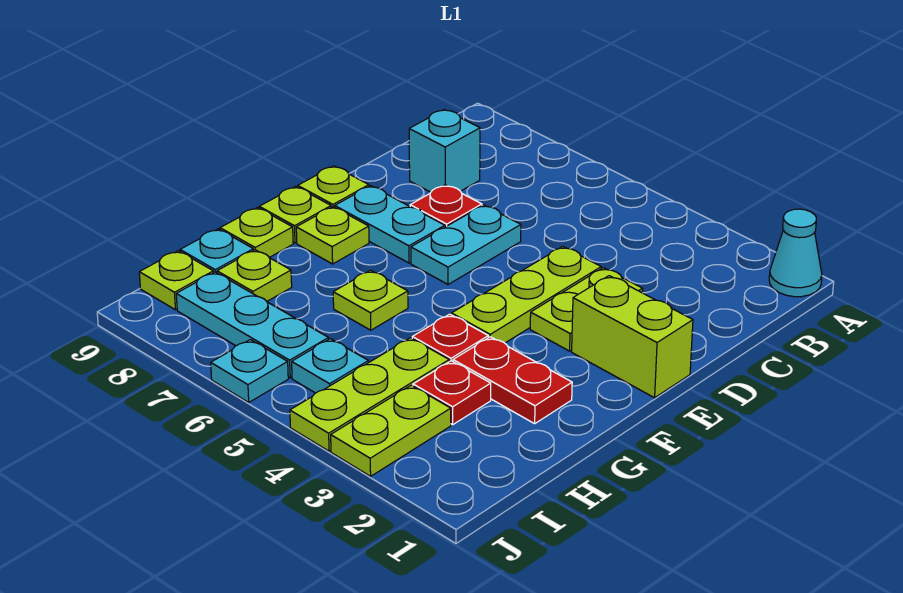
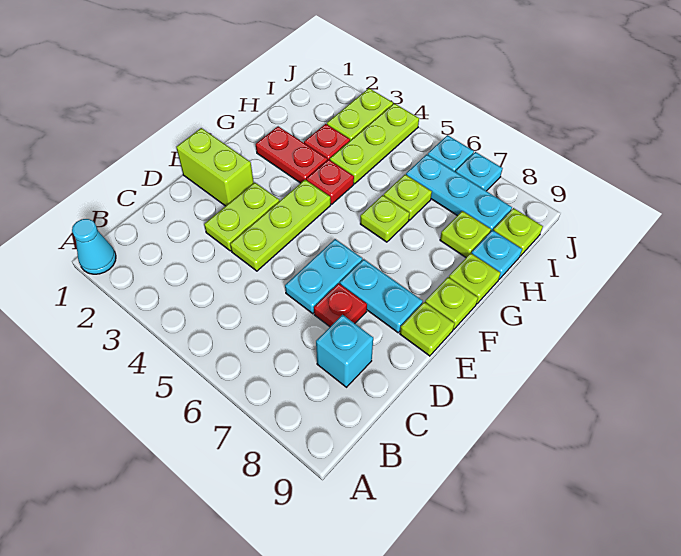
lime plate F8 level 1 -> lime plate H6 level 1
cyan plate I5 level 1 -> cyan plate J7 level 1

